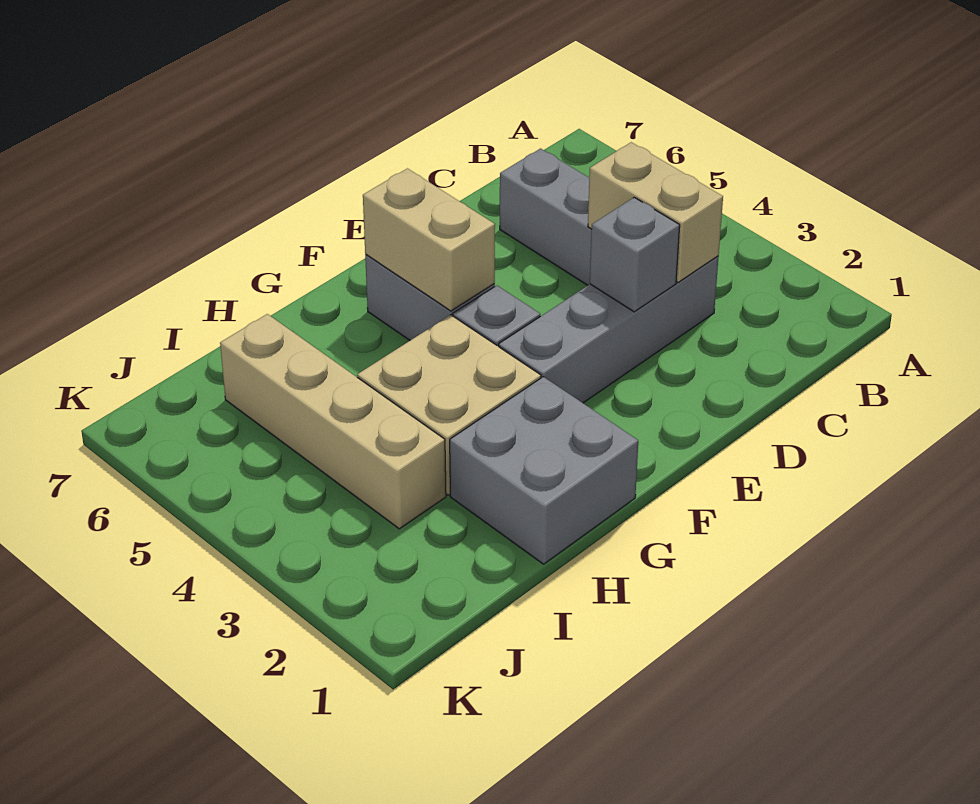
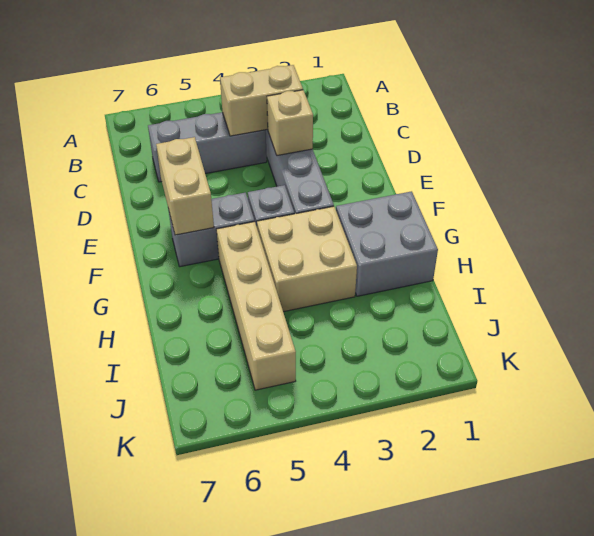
grey brick D3 level 2 -> tan brick D3 level 2
tan brick F5:F6 level 2 -> tan brick E6:F6 level 2
tan brick I3:I6 level 1 -> tan brick G5:J5 level 1

